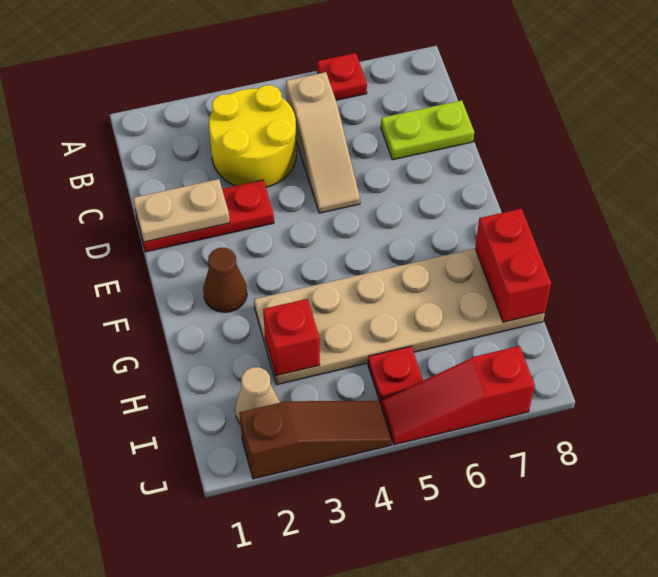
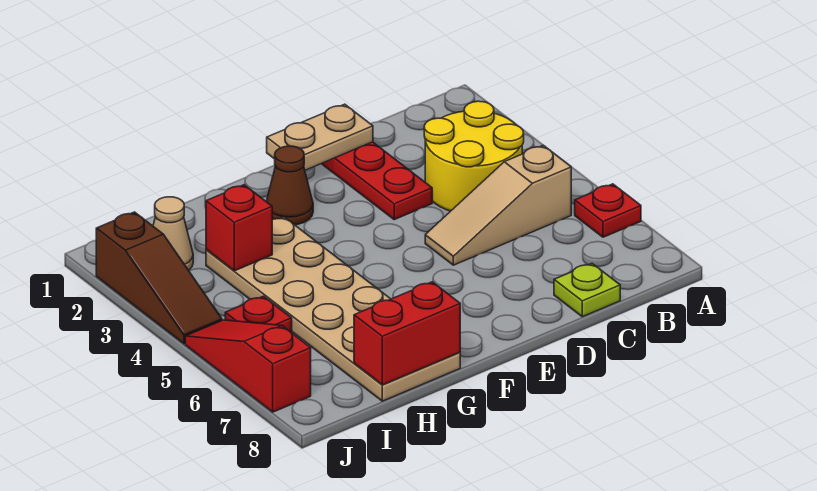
lime plate C7:C8 level 1 -> lime plate C8 level 1
tan plate D1:D2 level 2 -> tan plate D1:E1 level 2

